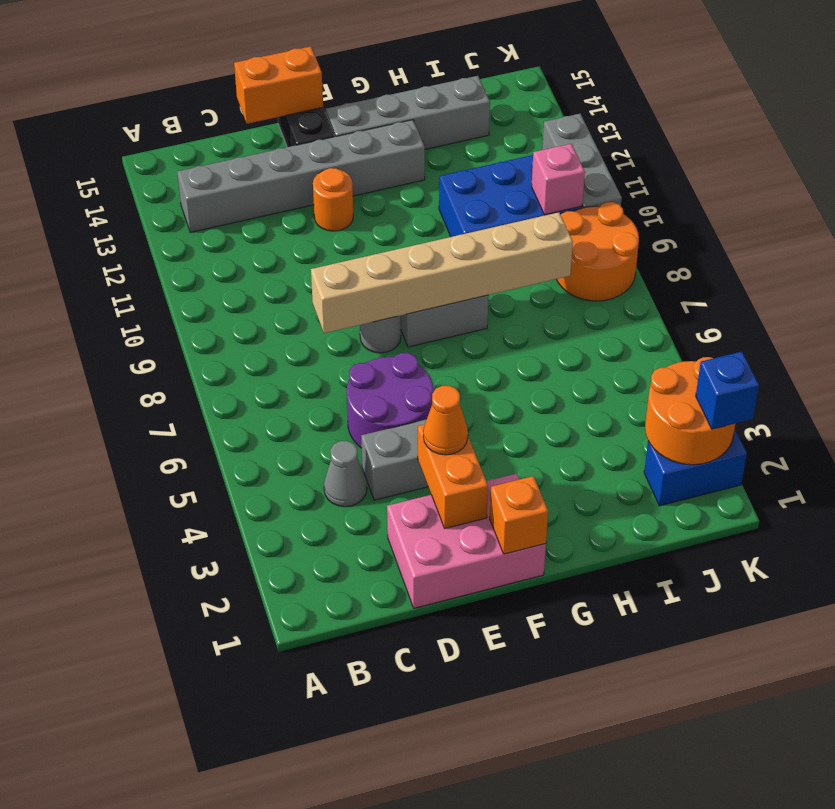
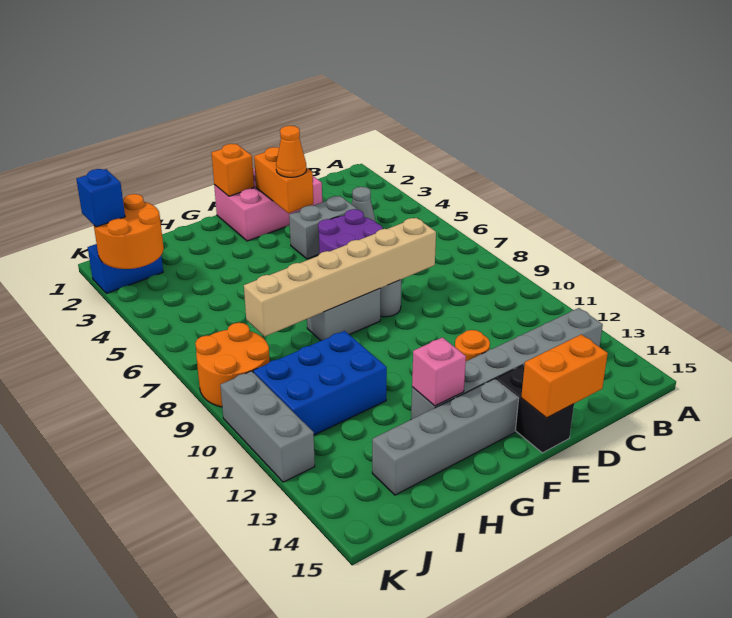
pink brick J10 level 2 -> pink brick G13 level 2

